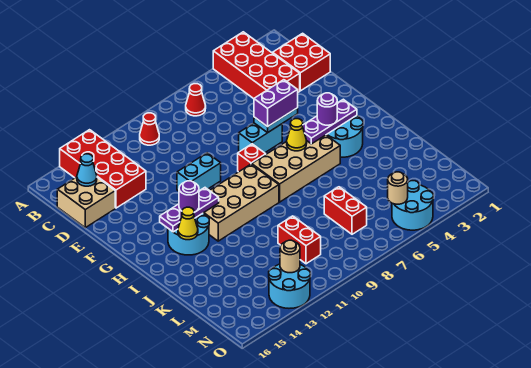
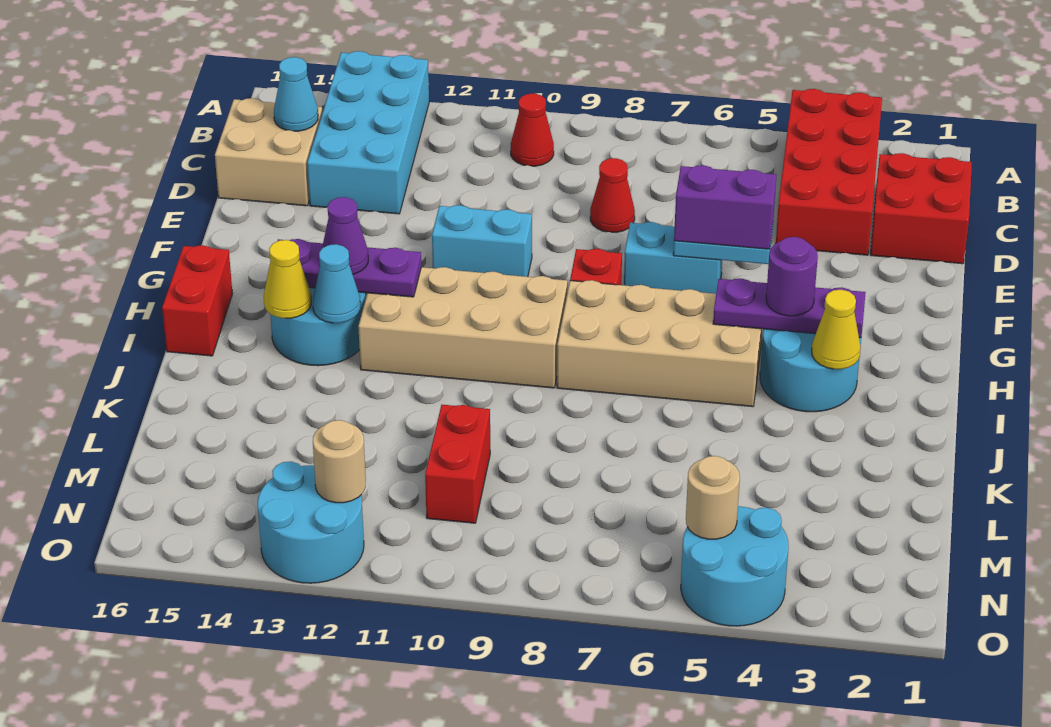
red brick A13:D14 level 1 -> cyan brick A13:D14 level 1
red cone B7 level 1 -> red cone D8 level 1
yellow cone H6 level 2 -> yellow cone I3 level 2
purple round brick H13 level 3 -> purple cone H13 level 3
none -> cyan cone I13 level 2
red brick L7:M7 level 1 -> red brick H16:I16 level 1

